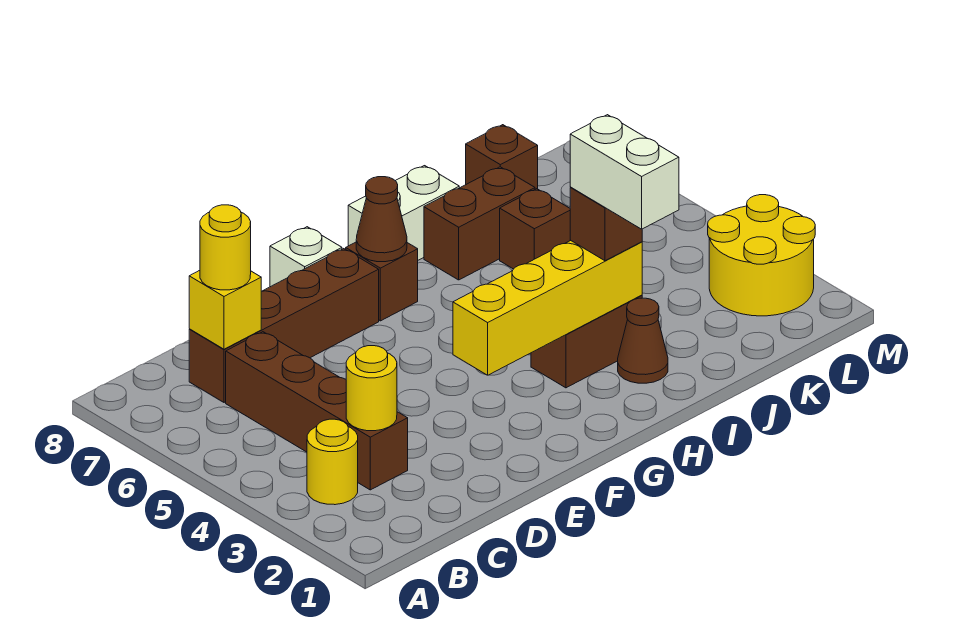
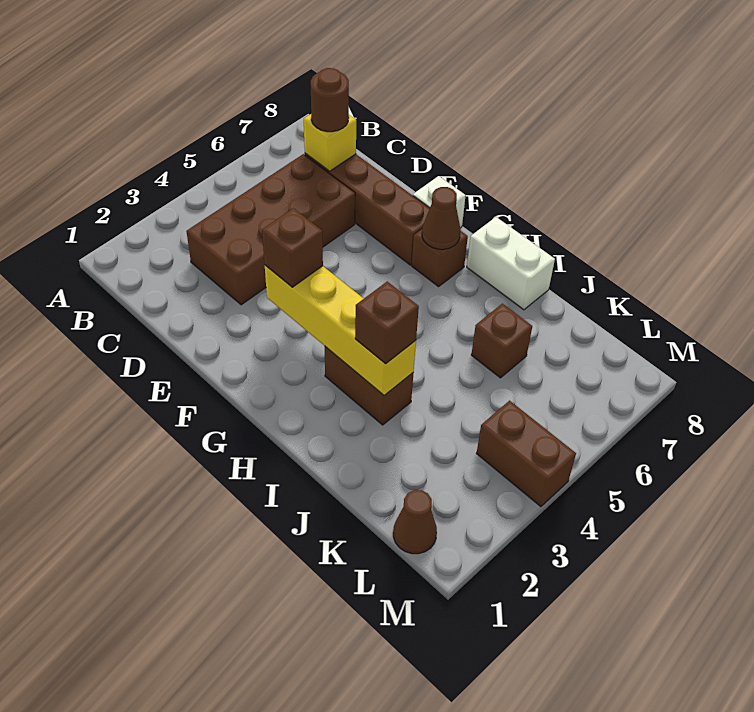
yellow round brick B3 level 1 -> none
brown brick C3:C6 level 1 -> brown brick C3:D6 level 1
yellow round brick C3 level 2 -> none
yellow round brick C7 level 3 -> brown round brick C7 level 3
brown cone I2 level 1 -> brown cone L1 level 1
white brick I2:I3 level 4 -> none
brown brick I7:J7 level 1 -> brown brick L4:M4 level 1
brown brick K8 level 1 -> brown brick F3 level 3
yellow round brick L2:M3 level 1 -> none

